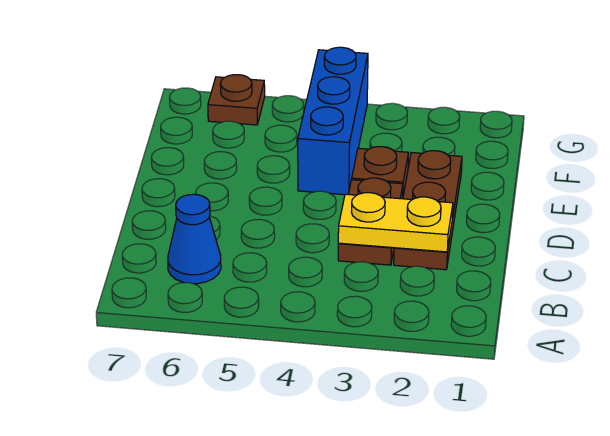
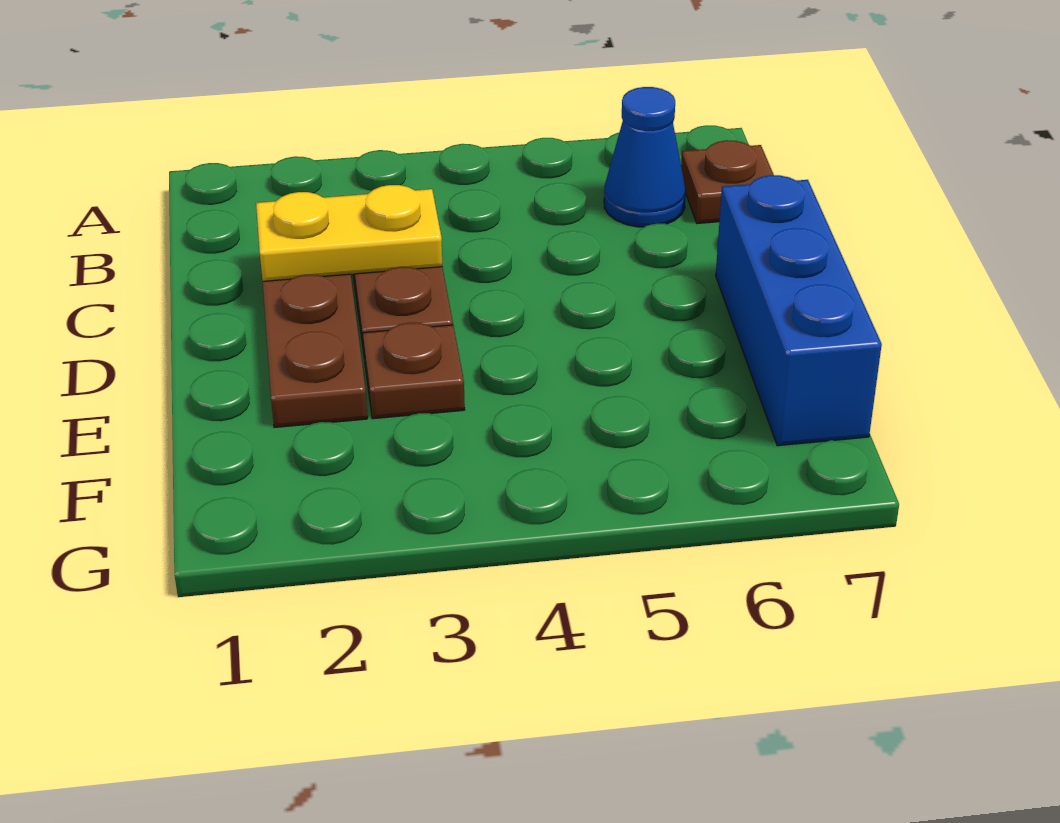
blue brick E4:G4 level 1 -> blue brick D7:F7 level 1
brown plate G6 level 1 -> brown plate B7 level 1

